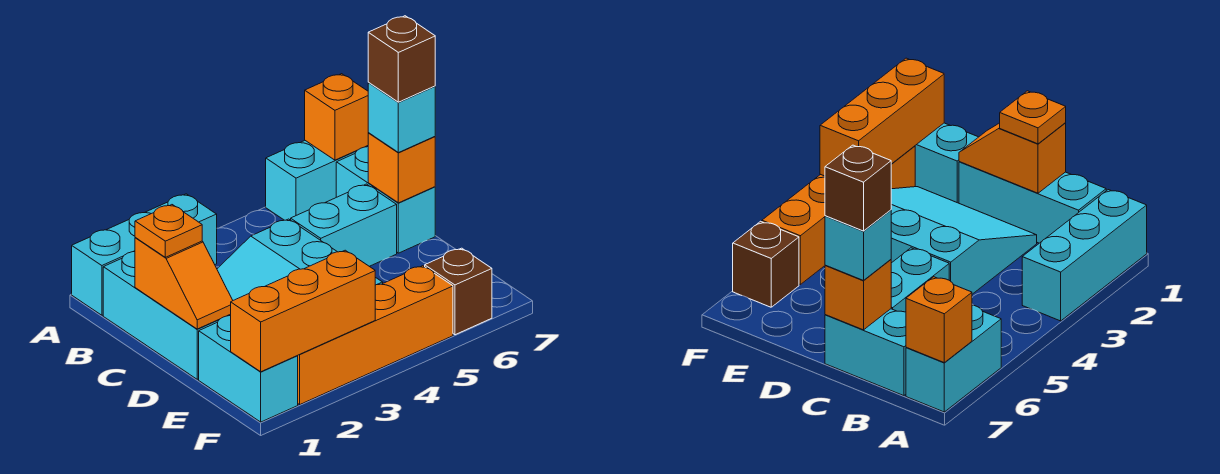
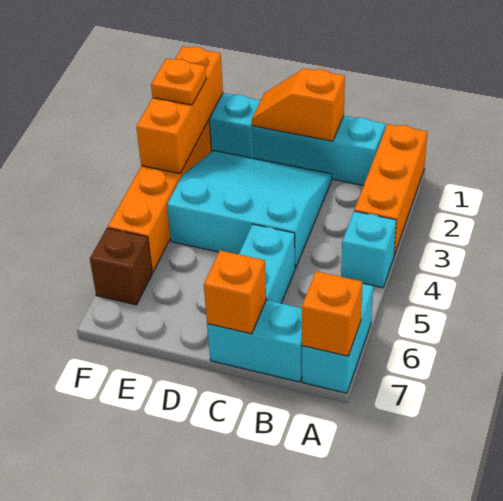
cyan brick A1:A3 level 1 -> orange brick A1:A3 level 1
orange plate C1 level 3 -> orange plate F2 level 3
cyan brick C7 level 3 -> cyan brick A4 level 1
brown brick C7 level 4 -> none

